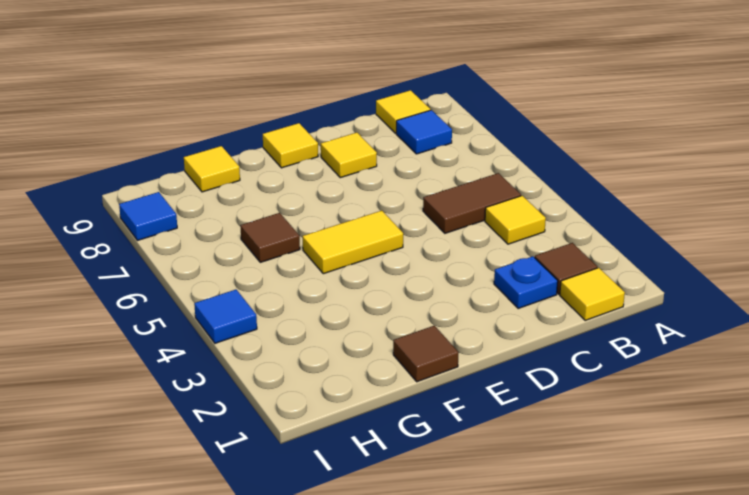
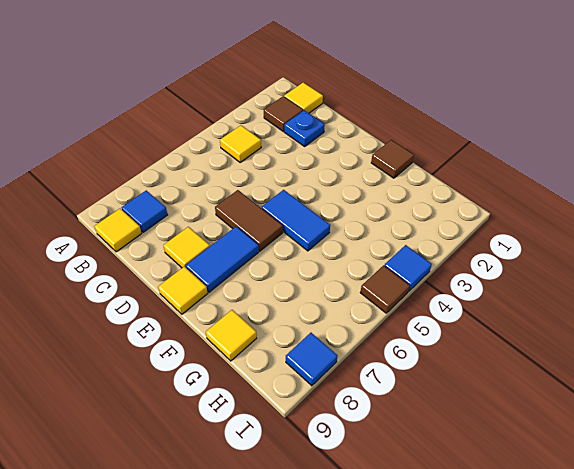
brown tile B5:C5 level 1 -> brown tile D6:E6 level 1
yellow tile E5:F5 level 1 -> blue tile E5:F5 level 1
none -> blue tile E7:E8 level 1
brown tile G6 level 1 -> brown tile I5 level 1

